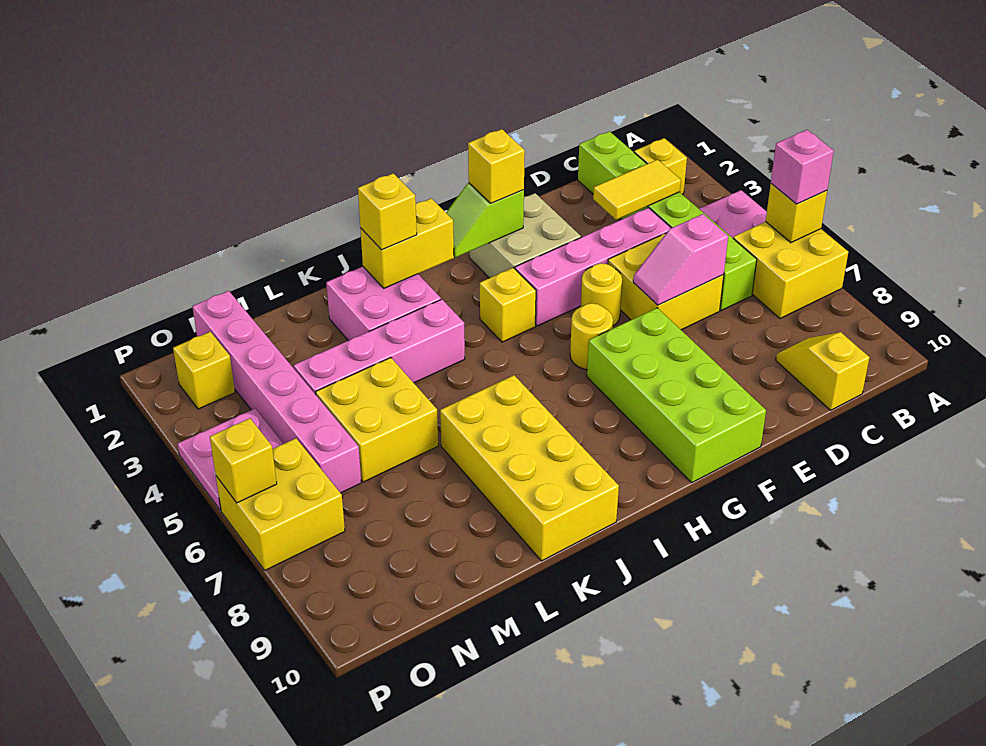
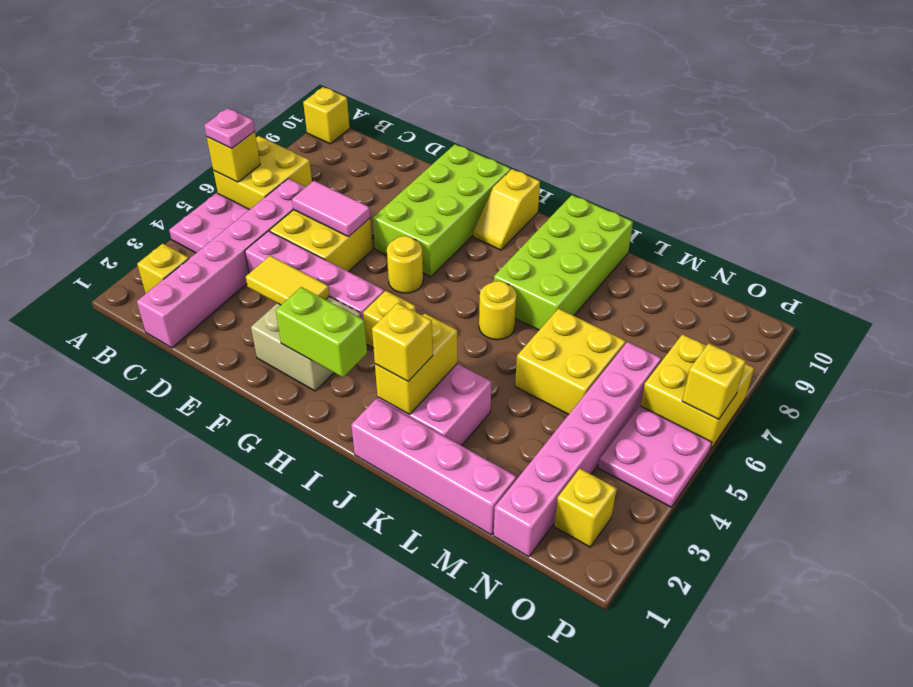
pink brick A6 level 3 -> pink plate A6 level 3
lime brick C1:C6 level 1 -> pink brick C1:C6 level 1
yellow tile C3:D3 level 2 -> yellow tile E3:F3 level 2
yellow slope C9:C10 level 1 top 10 -> yellow slope H9:H10 level 1 top 10
pink slope D6:E6 level 2 top D -> pink tile D6:E6 level 2
yellow round brick F5 level 1 -> yellow round brick J6 level 1
lime slope G2:H2 level 2 top G -> lime brick G2:H2 level 2
yellow brick G2 level 3 -> yellow brick A10 level 1
yellow brick I2:J2 level 2 -> yellow brick J2:J3 level 2
pink brick J4:M4 level 1 -> pink brick J1:M1 level 1
yellow brick J7:K10 level 1 -> lime brick J7:K10 level 1

